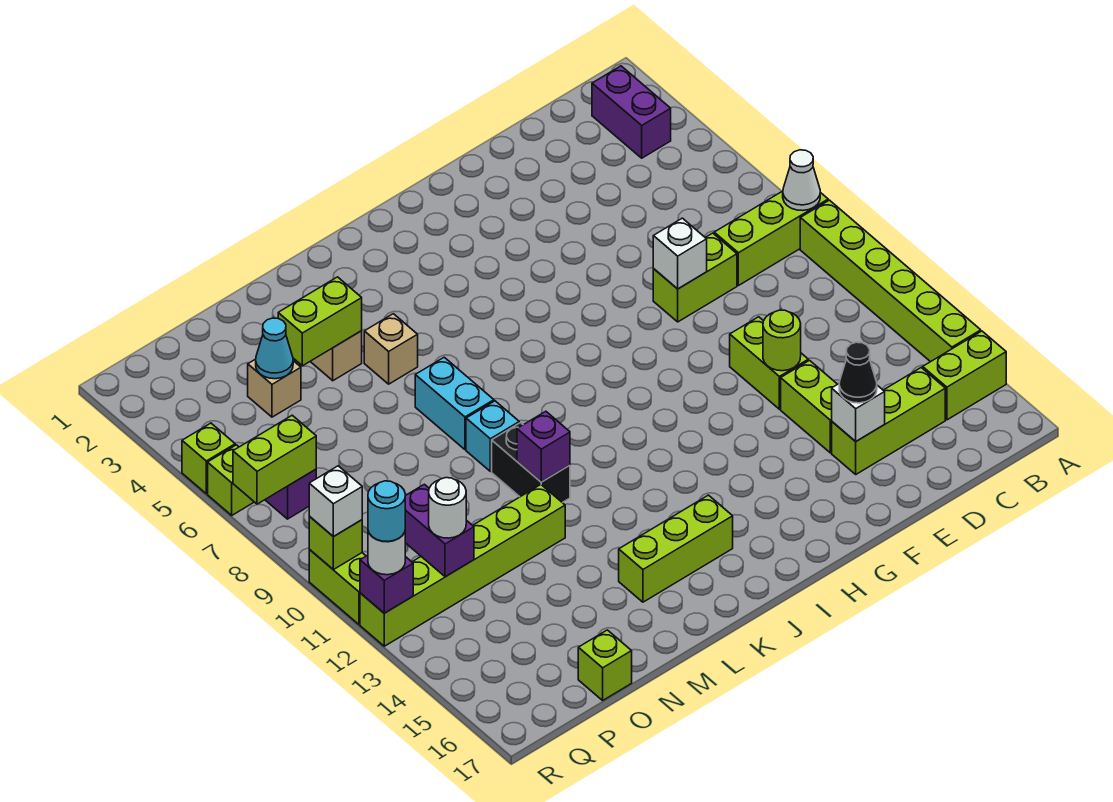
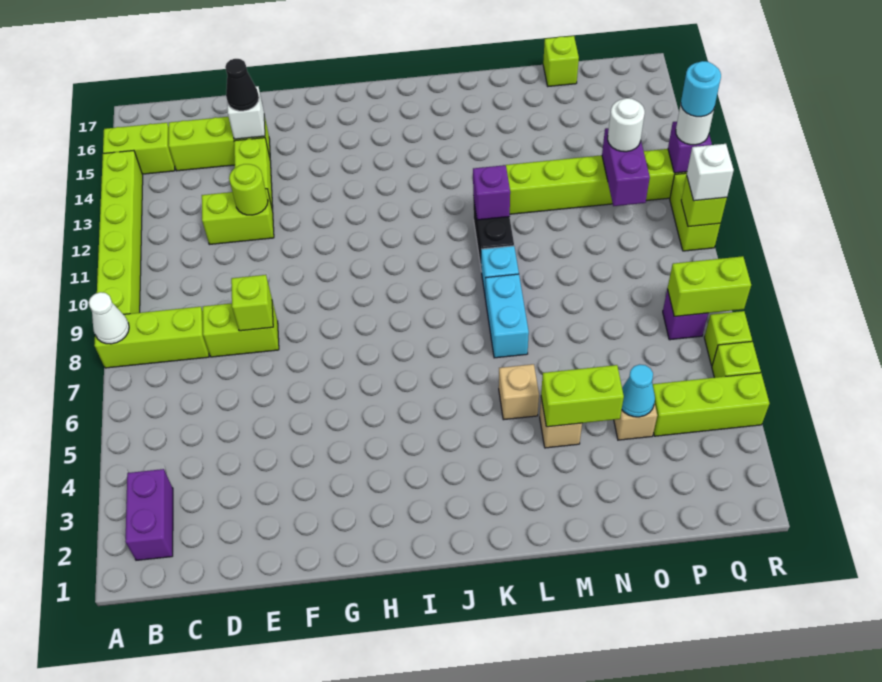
white brick E8 level 2 -> lime brick E8 level 2
lime brick E11:E12 level 1 -> lime brick D12:E12 level 1
lime brick J15:L15 level 1 -> lime brick P4:R4 level 1

